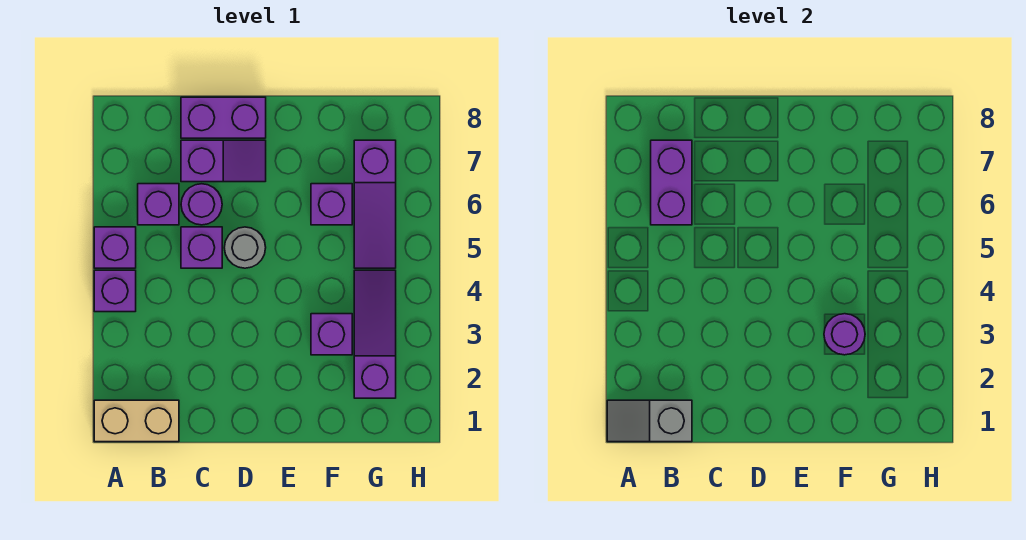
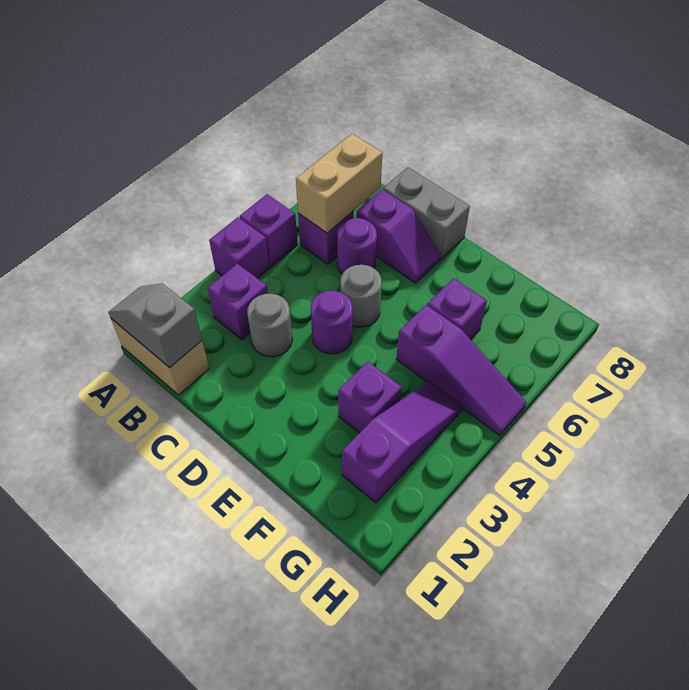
purple brick B6:B7 level 2 -> tan brick B6:B7 level 2
none -> grey round brick C3 level 1
purple brick C5 level 1 -> purple brick B3 level 1
purple brick C8:D8 level 1 -> grey brick C8:D8 level 1
purple round brick F3 level 2 -> purple round brick D4 level 1
purple slope G5:G7 level 1 top 7 -> purple slope F5:H5 level 1 top F

